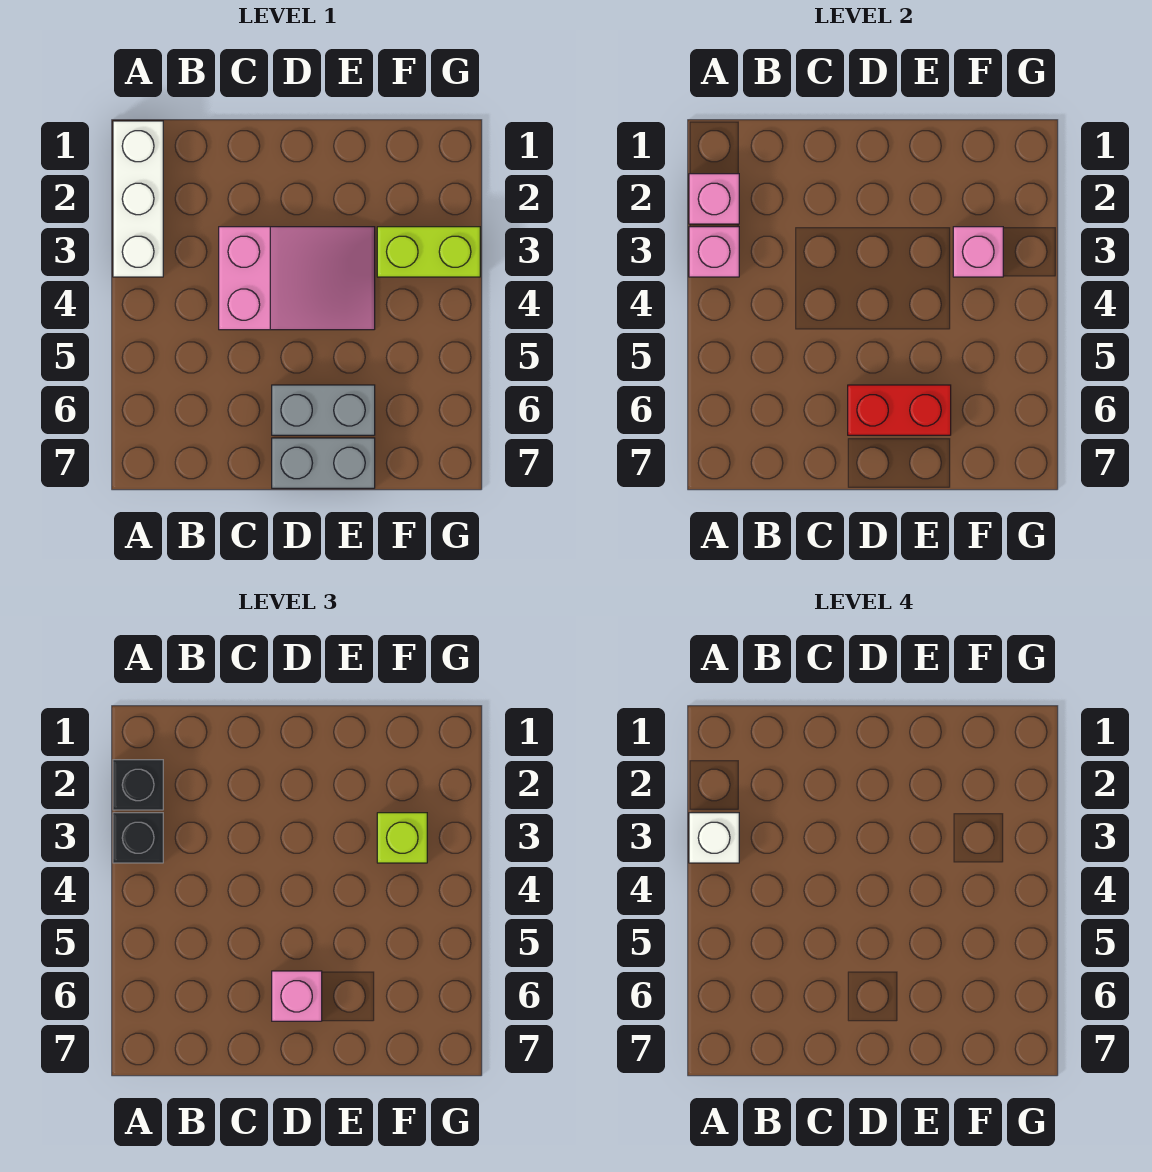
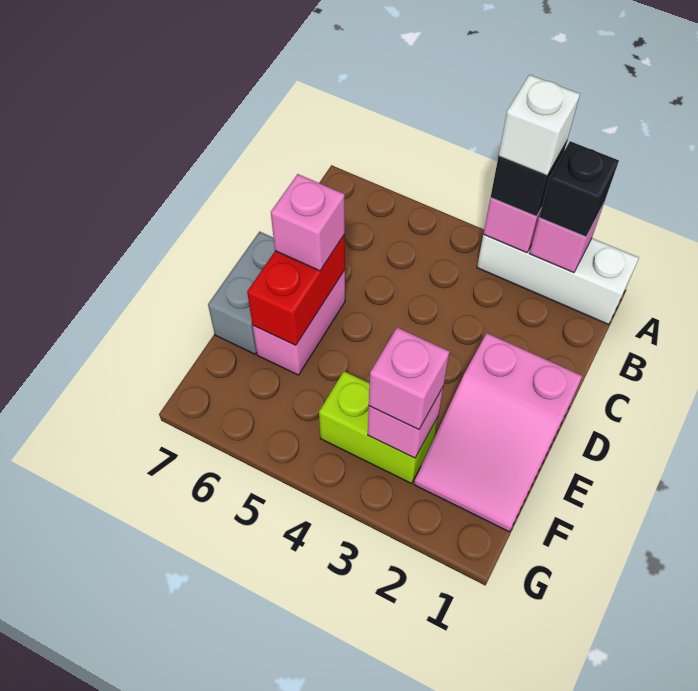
pink slope C3:E4 level 1 top C -> pink slope D1:F2 level 1 top D
grey brick D6:E6 level 1 -> pink brick D6:E6 level 1
lime brick F3:G3 level 1 -> lime brick F3:F4 level 1
lime brick F3 level 3 -> pink brick F3 level 3

